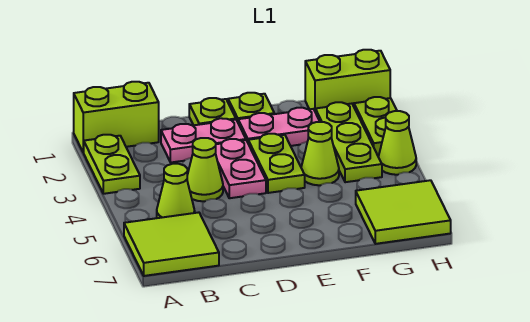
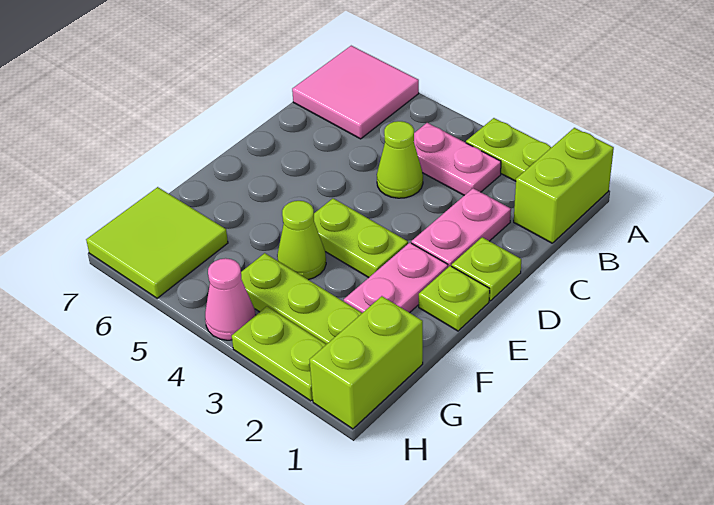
lime tile A6:B7 level 1 -> pink tile A6:B7 level 1
lime cone B5 level 1 -> none
pink plate D3:D4 level 1 -> pink plate B3:B4 level 1
lime cone H4 level 1 -> pink cone H4 level 1

